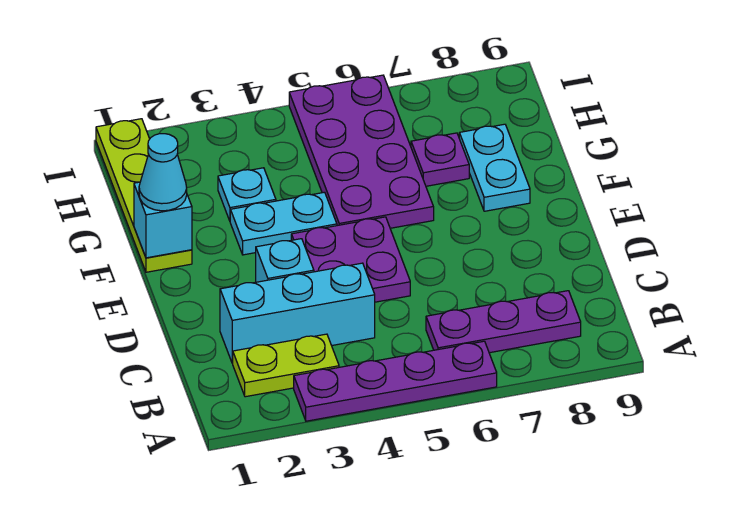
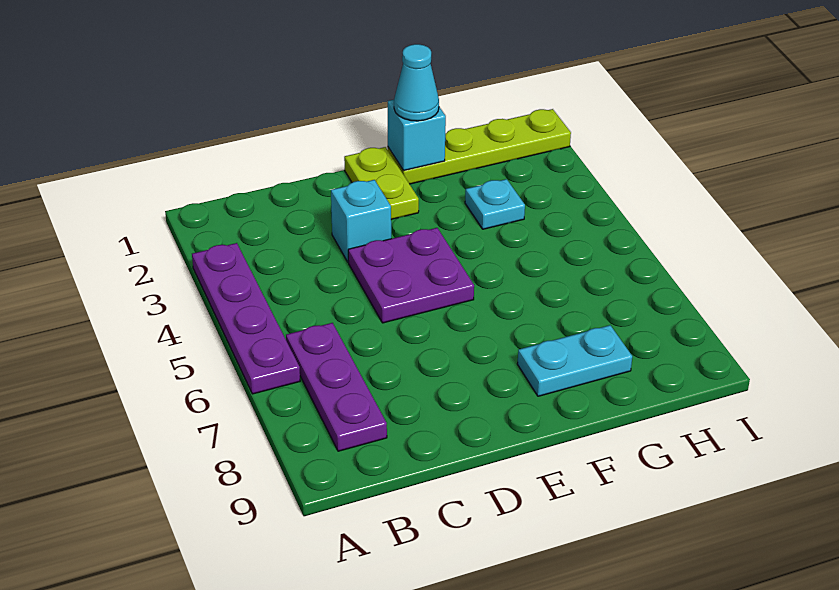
lime plate B2:B3 level 1 -> lime plate E1:E2 level 1
cyan brick C2:C4 level 1 -> none
cyan plate F3:F4 level 1 -> none
purple plate F5:I6 level 1 -> none
purple plate G7 level 1 -> none

